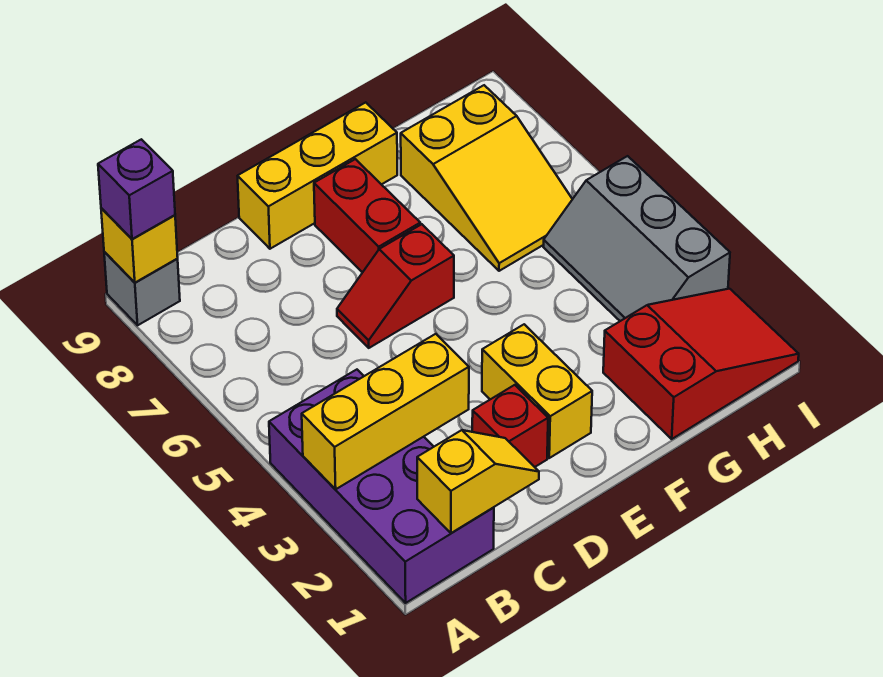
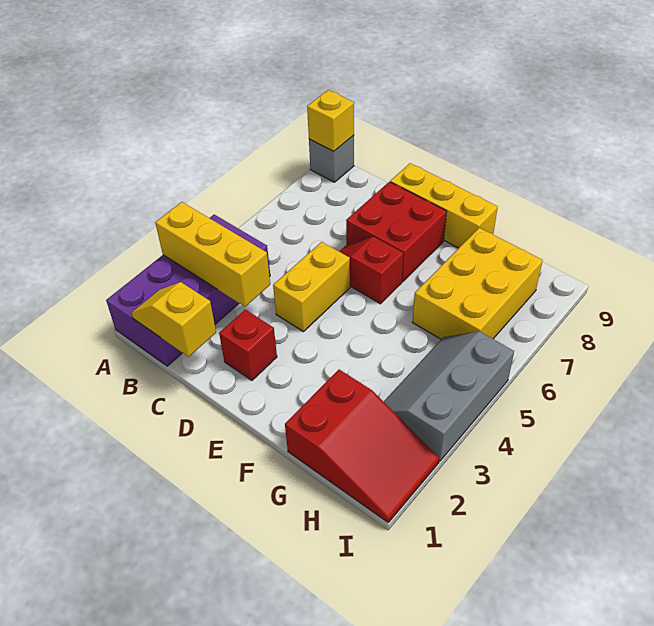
purple brick A9 level 3 -> none
yellow slope B1:C1 level 2 top B -> yellow slope B1:C1 level 2 top C
yellow brick E2:E3 level 1 -> yellow brick D4:D5 level 1
red brick E7:E8 level 1 -> red brick D7:E8 level 1
yellow slope G6:H8 level 1 top 8 -> yellow brick G6:H8 level 1

